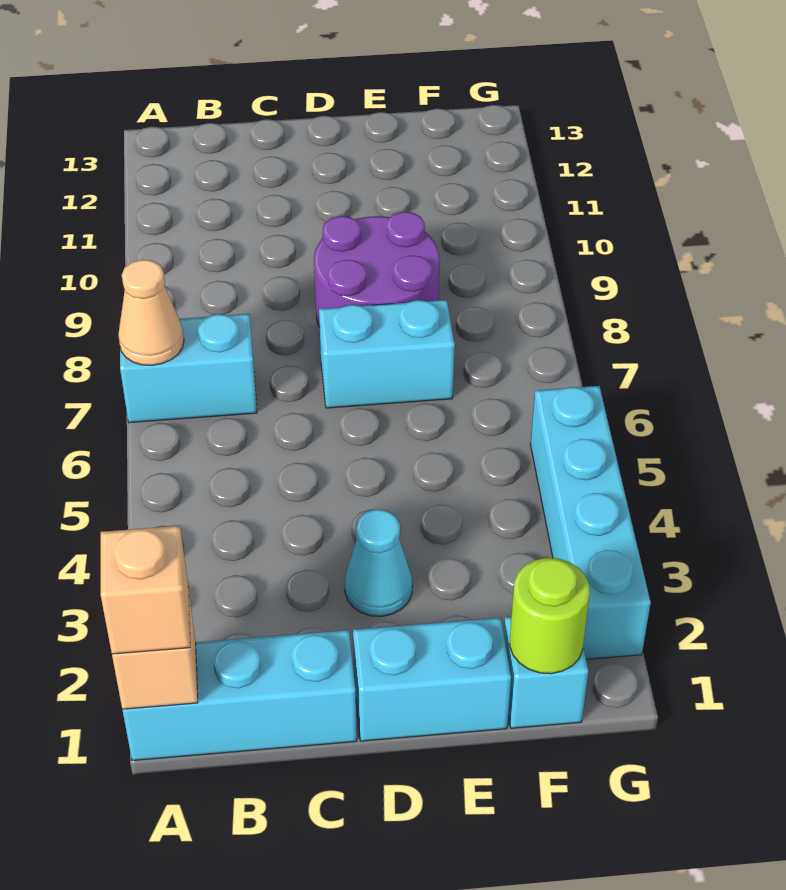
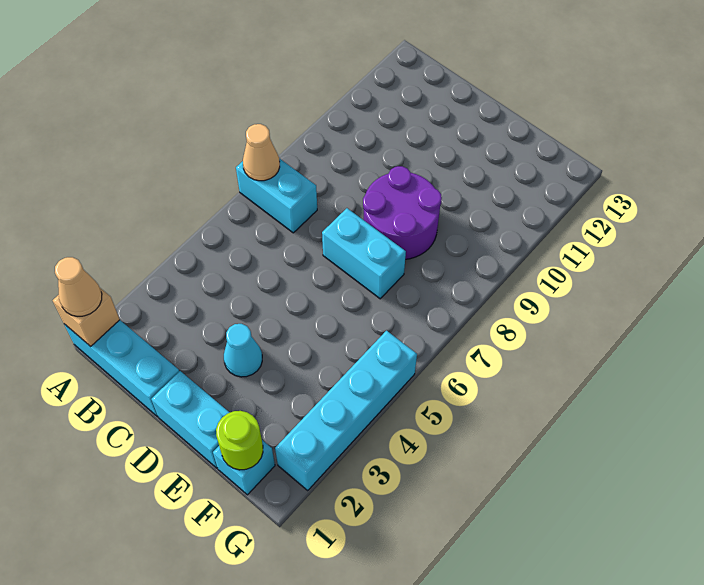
tan brick A1 level 3 -> tan cone A1 level 3

